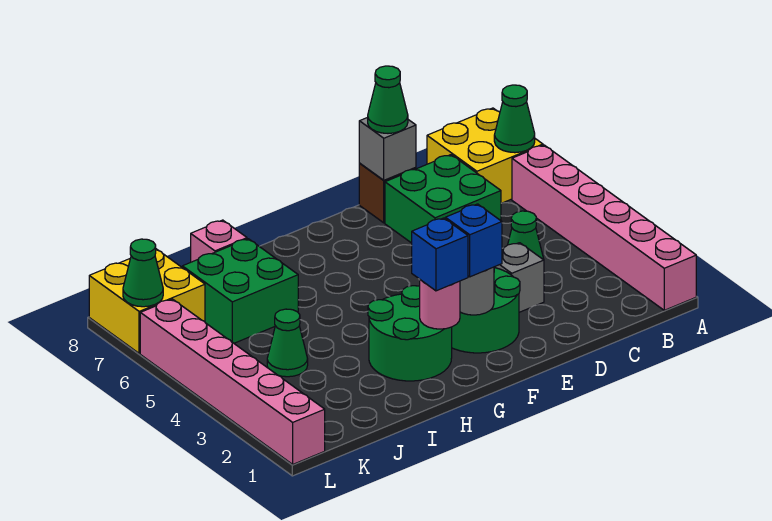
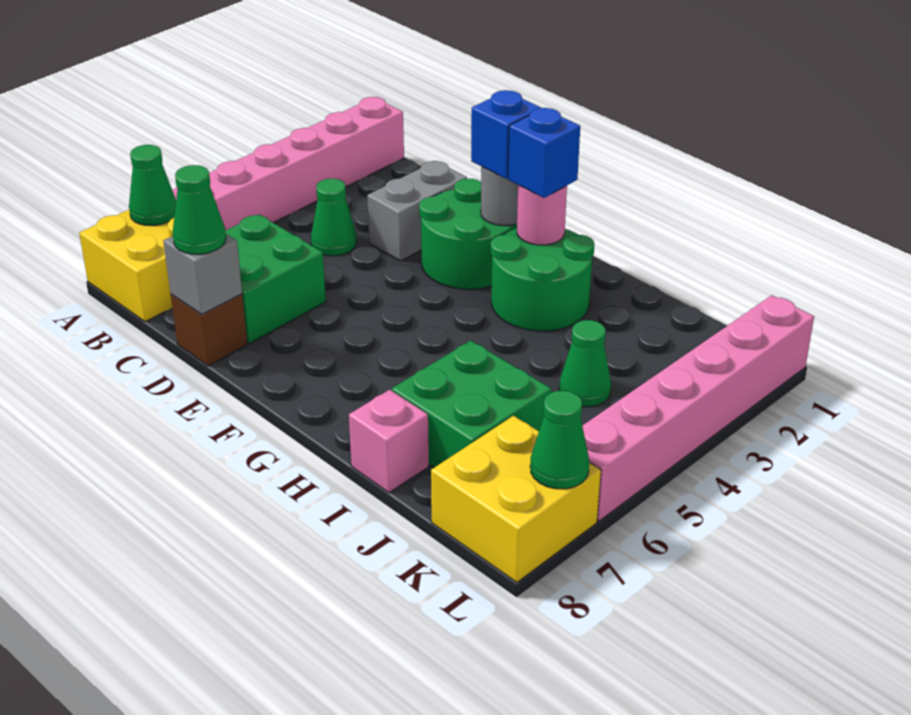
grey brick D3 level 1 -> grey brick D2:D3 level 1

